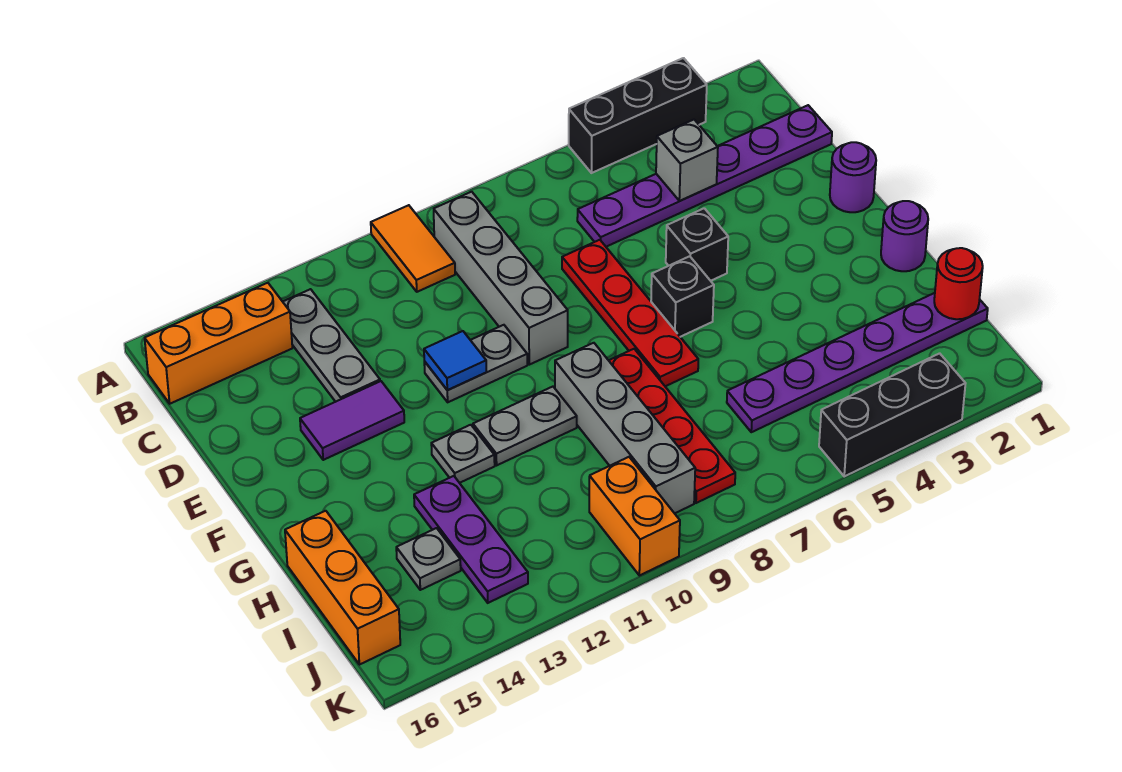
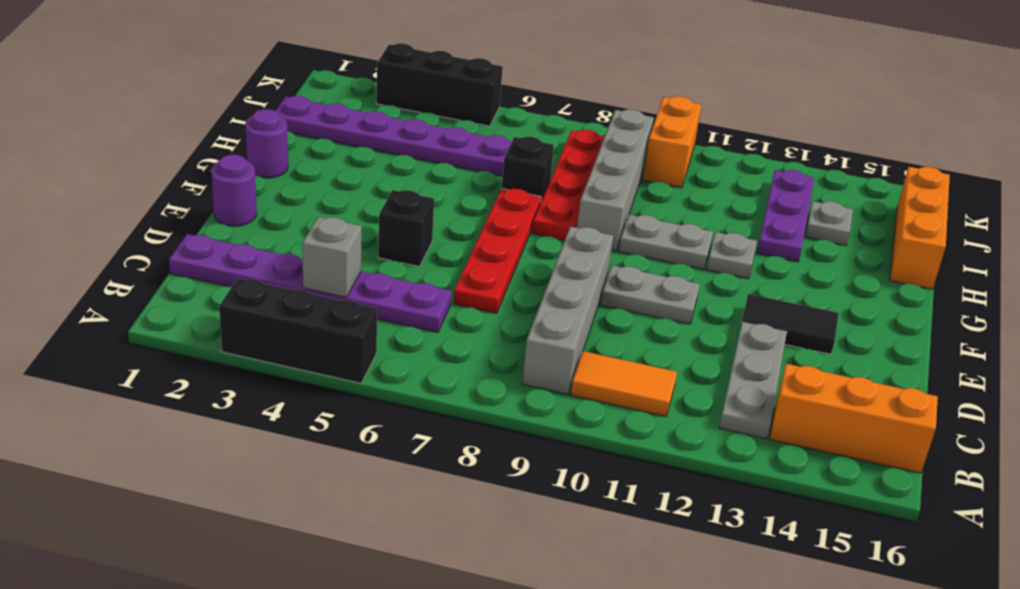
orange tile A10:B10 level 1 -> orange tile B10:B11 level 1
blue tile E11 level 2 -> none
purple tile E13:E14 level 1 -> black tile E13:E14 level 1
black brick F6 level 1 -> black brick H7 level 1
red round brick I1 level 2 -> none

